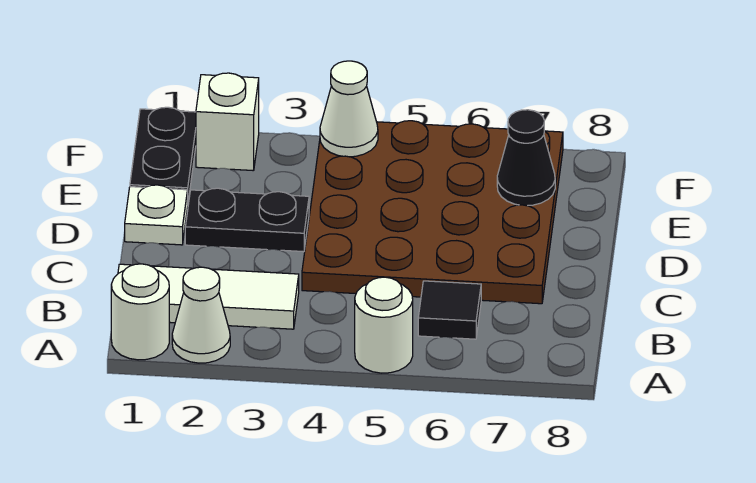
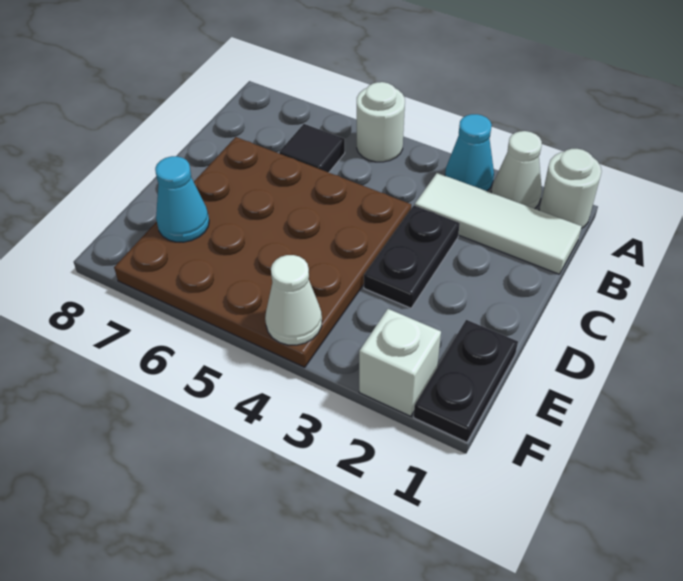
none -> cyan cone A3 level 1
white plate D1 level 1 -> none
black plate D2:D3 level 1 -> black plate C3:D3 level 1
black cone E7 level 2 -> cyan cone E7 level 2

